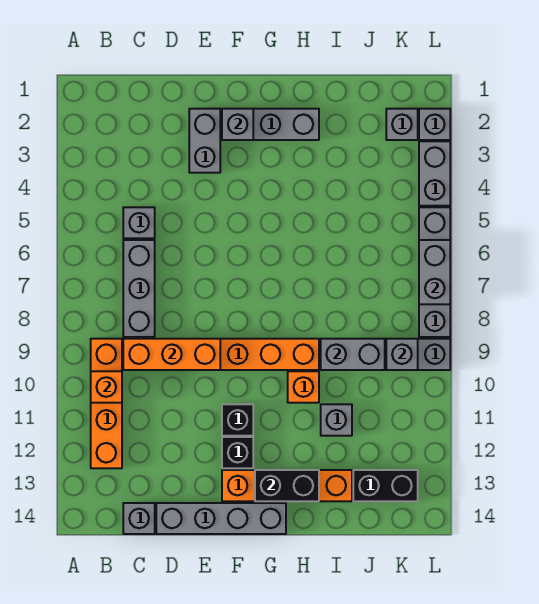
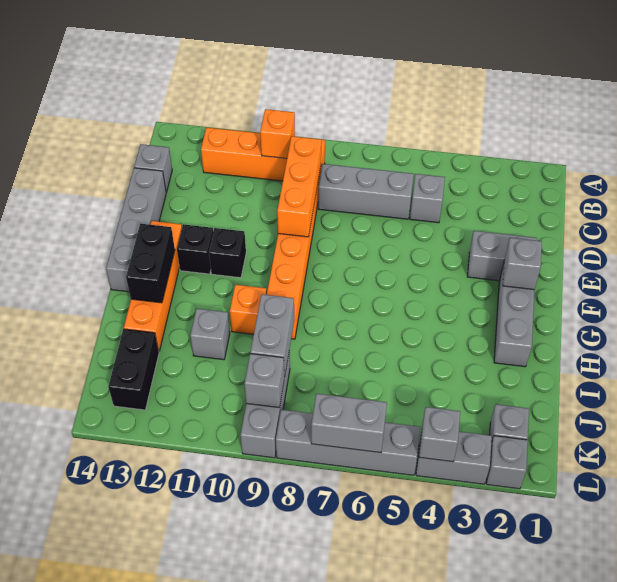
none -> grey brick L4 level 2

